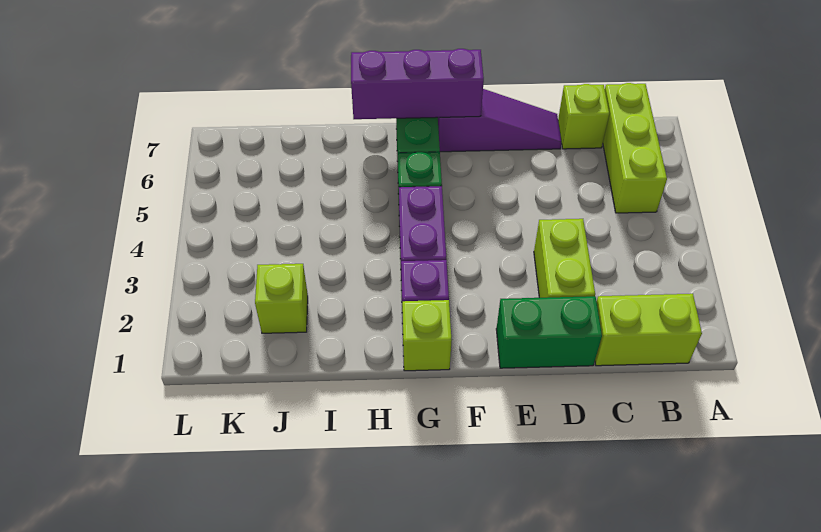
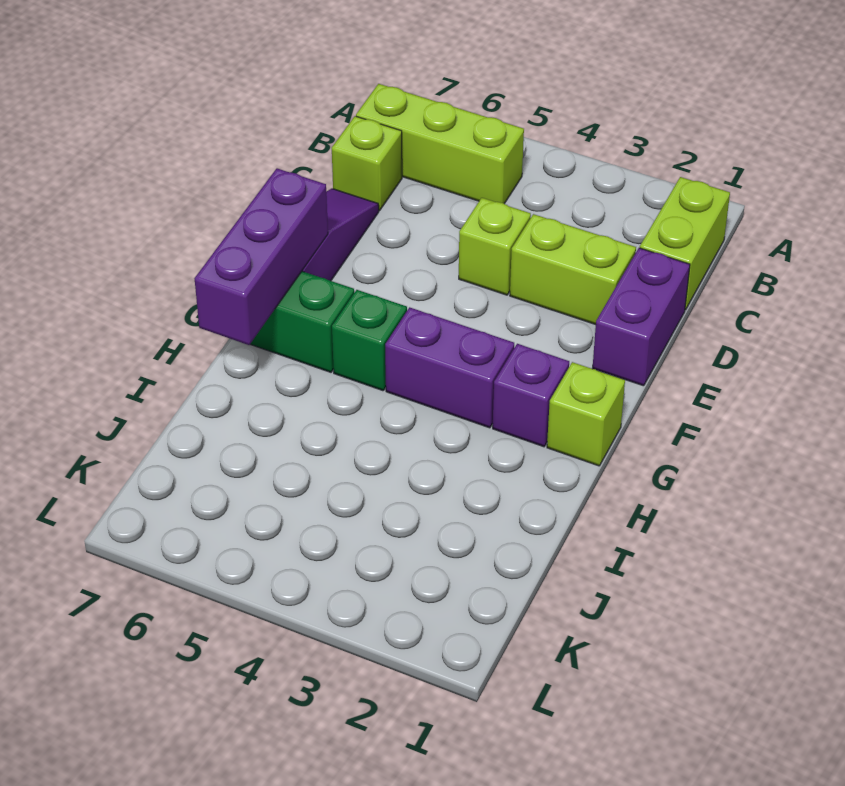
green brick D1:E1 level 1 -> purple brick D1:E1 level 1
lime brick J2 level 1 -> lime brick D4 level 1

